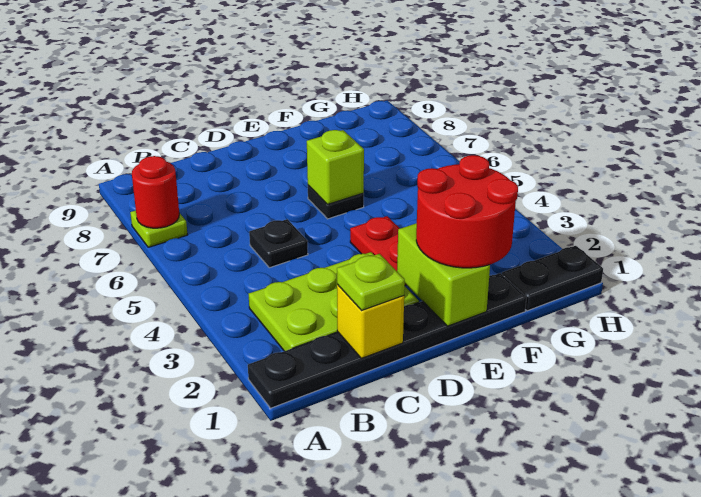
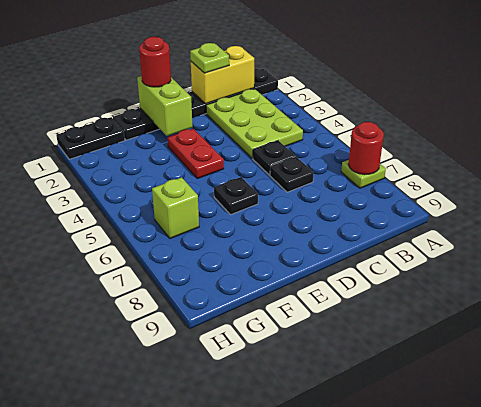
lime plate B2:D3 level 1 -> lime plate B2:C4 level 1
yellow brick C1 level 2 -> yellow brick B1:C1 level 2
none -> black plate C6 level 1
red round brick E1:F2 level 3 -> red round brick E1 level 3
lime brick E6 level 2 -> lime brick G6 level 1

